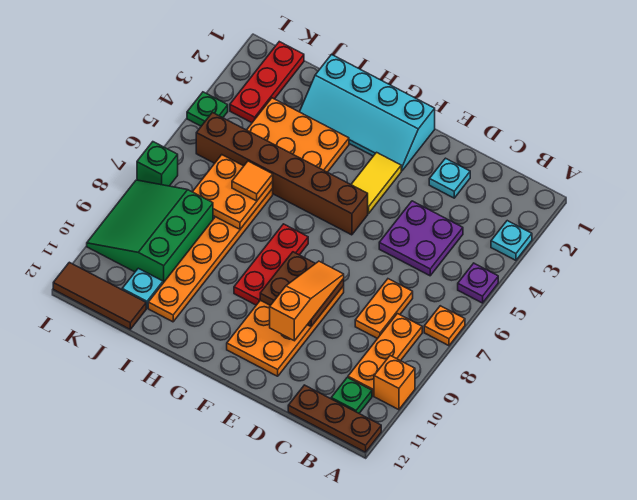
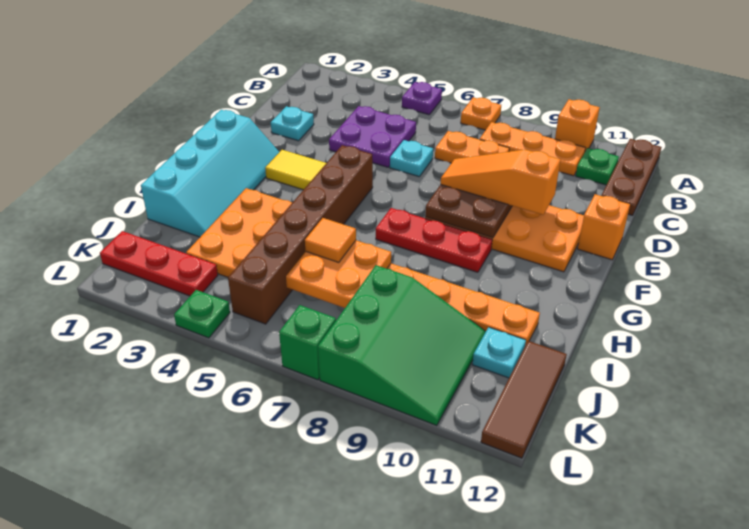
cyan plate A3 level 1 -> cyan plate D6 level 1
none -> orange brick E12 level 1
green slope J8:L10 level 1 top J -> green slope J8:L10 level 1 top 8

